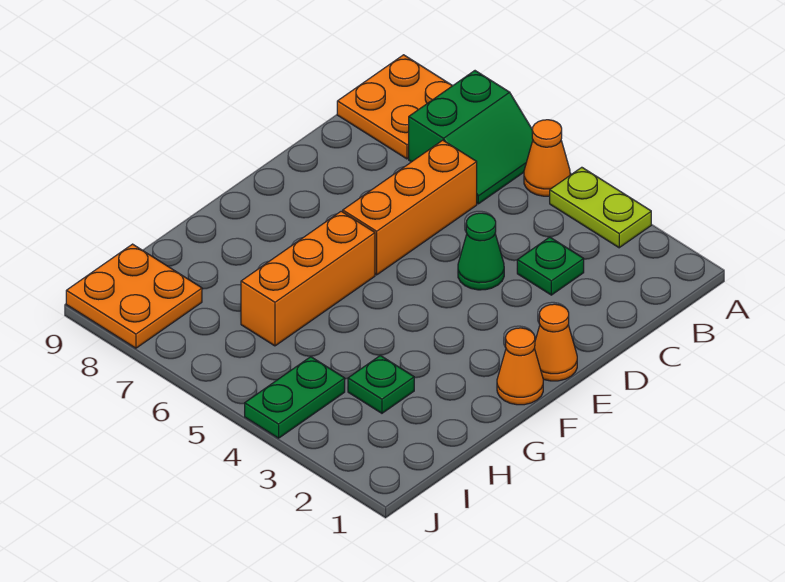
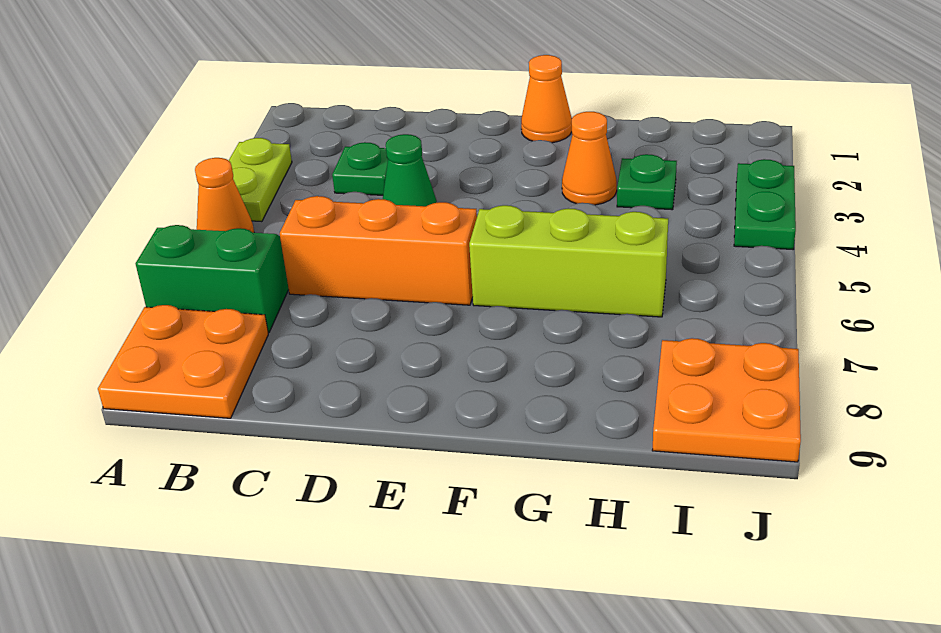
orange cone E1 level 1 -> orange cone G3 level 1
orange brick F6:H6 level 1 -> lime brick F6:H6 level 1
green plate I4:J4 level 1 -> green plate J3:J4 level 1

